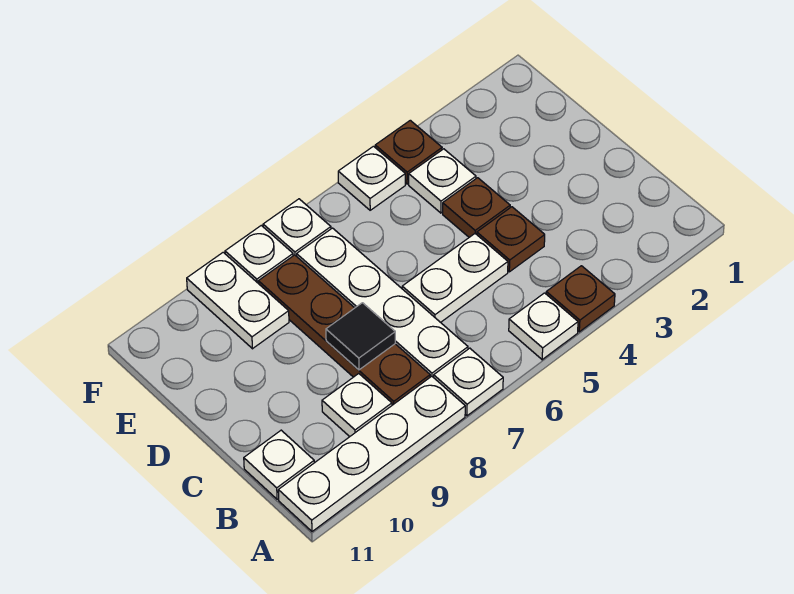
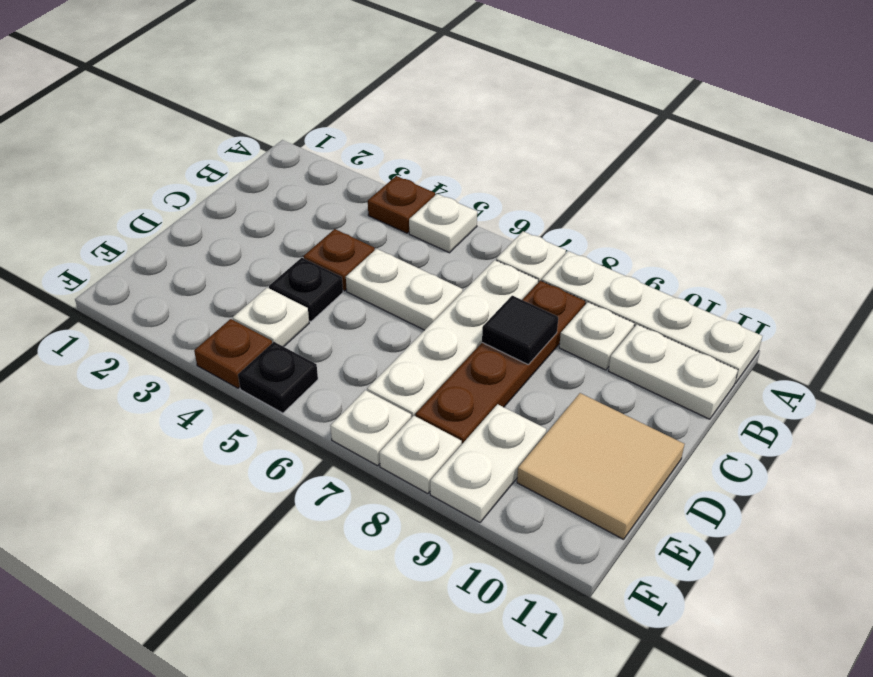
white plate B11 level 1 -> white plate B10:B11 level 1
brown plate D4 level 1 -> black plate D4 level 1
none -> tan tile D10:E11 level 1
white plate F5 level 1 -> black plate F5 level 1

